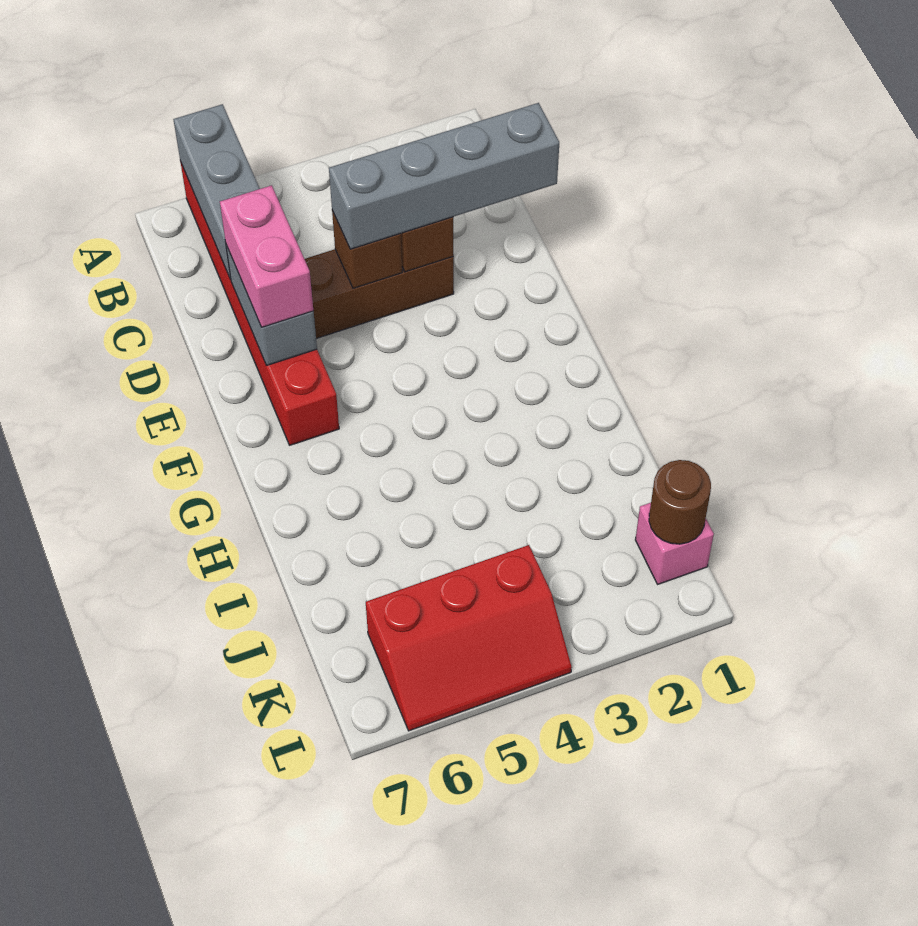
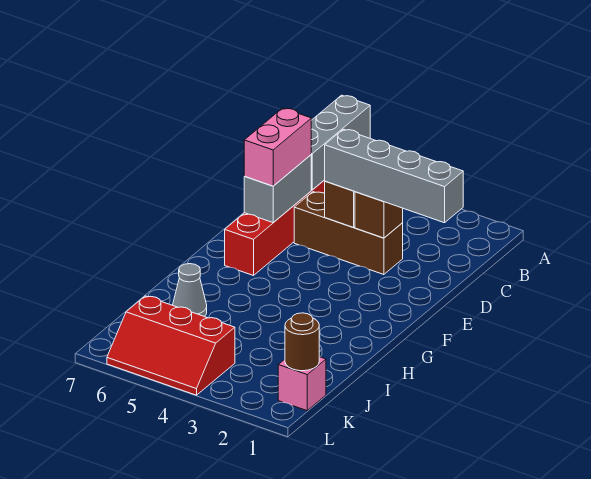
none -> grey cone I6 level 1

